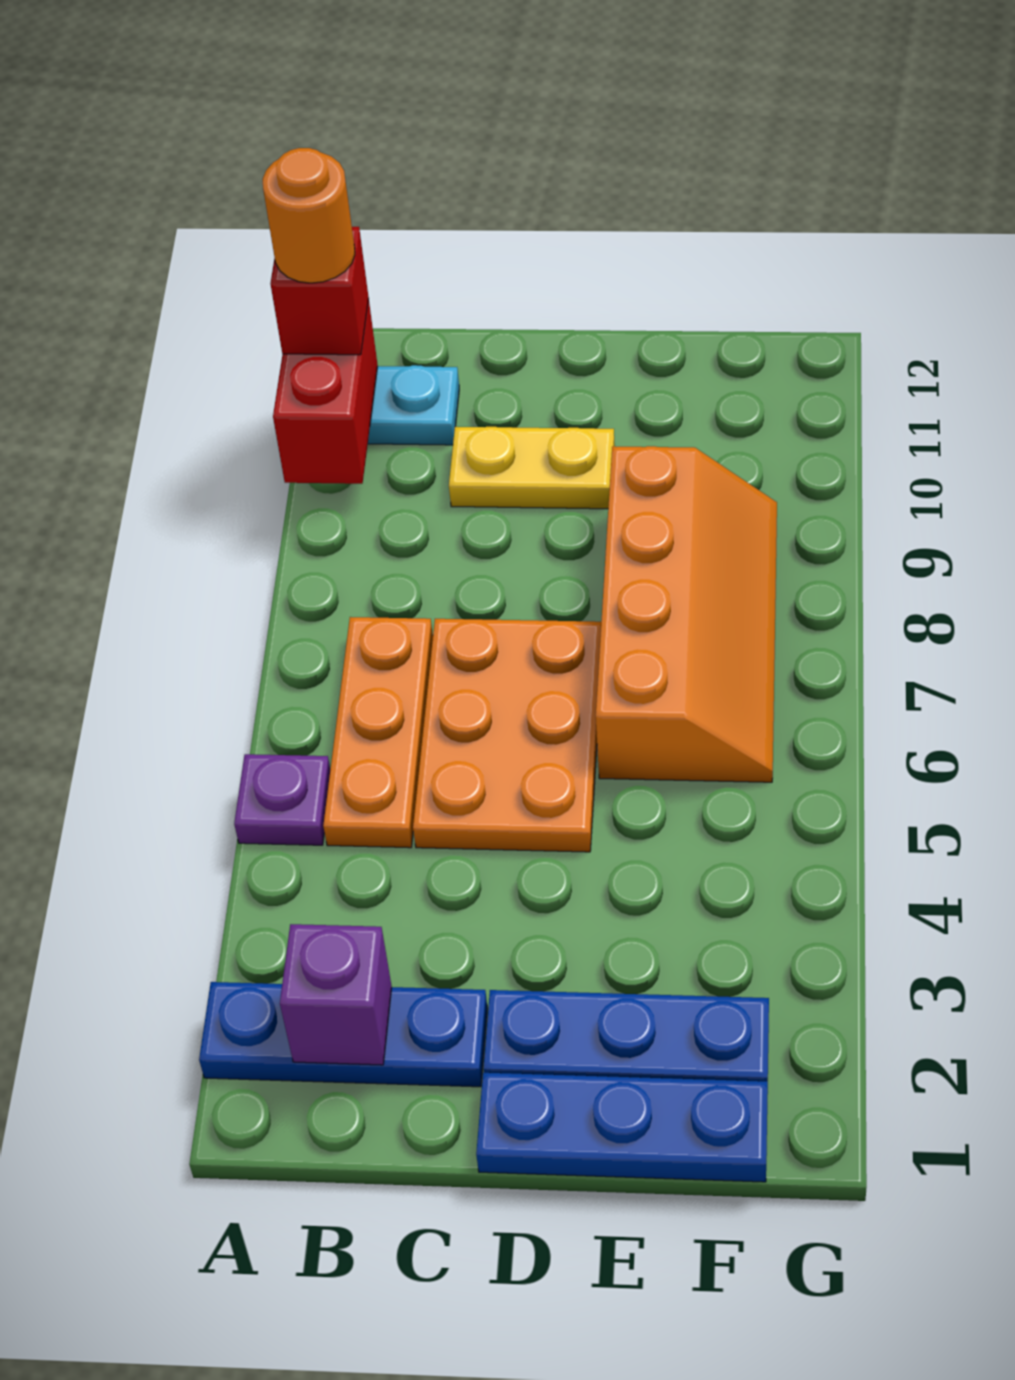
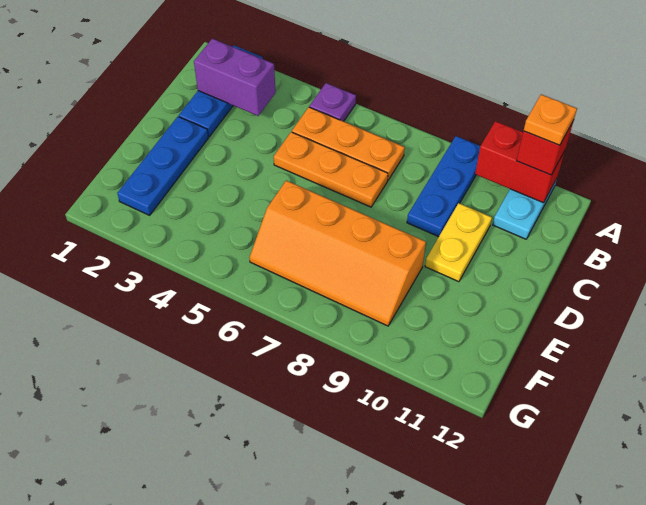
orange round brick A11 level 4 -> orange plate A11 level 4
purple brick B2 level 2 -> purple brick B2:B3 level 2
orange plate C5:D7 level 1 -> orange plate C5:C7 level 1
blue plate D1:F1 level 1 -> blue plate A9:C9 level 1

